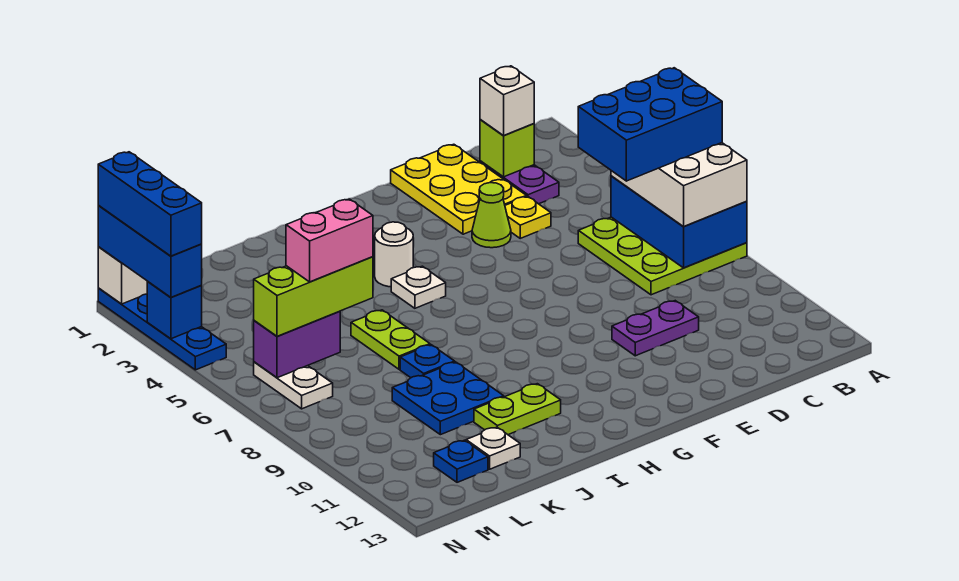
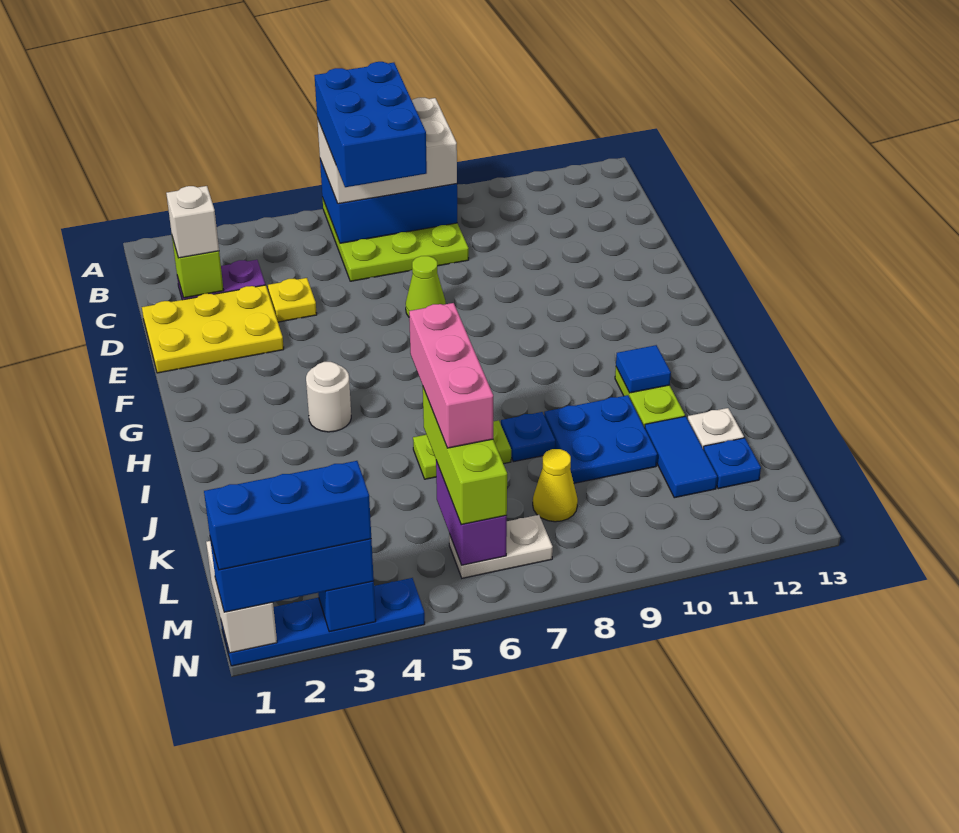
purple plate D10:E10 level 1 -> none
lime cone E4 level 1 -> lime cone E7 level 1
white plate H5 level 1 -> none
none -> blue tile I11 level 2
pink brick K6:L6 level 4 -> pink brick J6:L6 level 4
none -> blue tile K11:L11 level 1
none -> yellow cone L8 level 1

